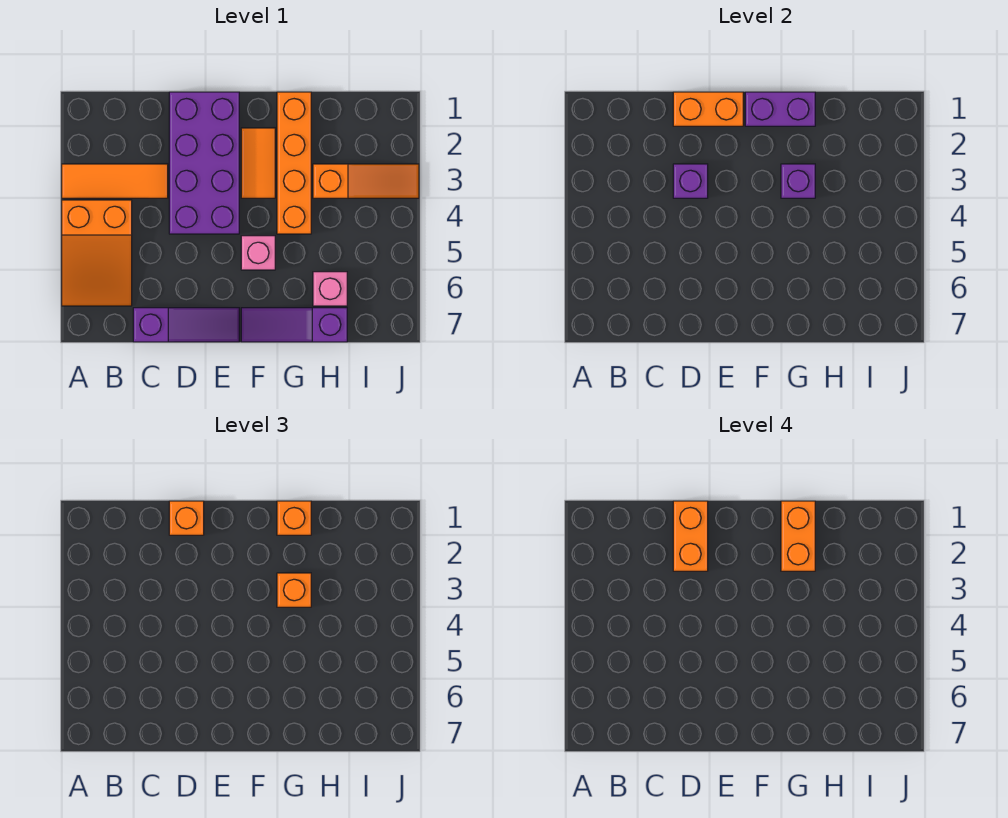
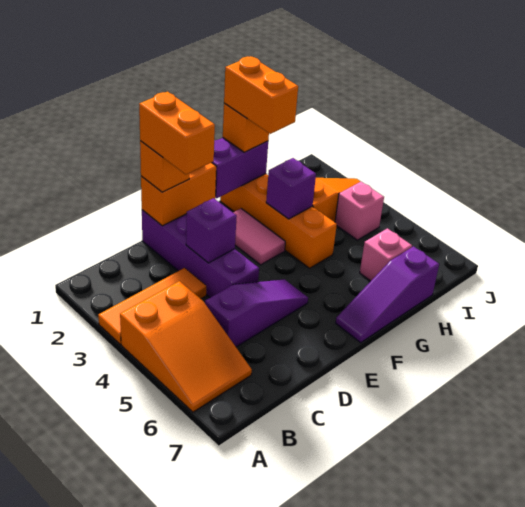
purple slope C7:E7 level 1 top C -> purple slope C5:E5 level 1 top C
purple brick D1:E4 level 1 -> purple brick D1:D4 level 1
orange tile F2:F3 level 1 -> pink tile F2:F3 level 1
pink brick F5 level 1 -> pink brick I4 level 1
orange brick G3 level 3 -> none

